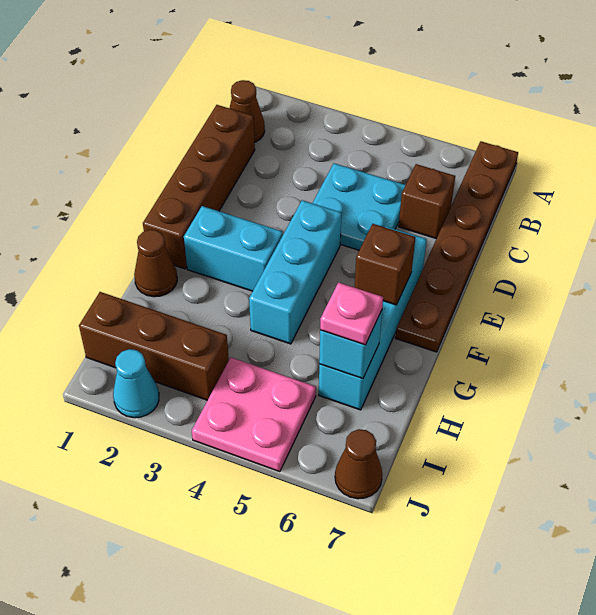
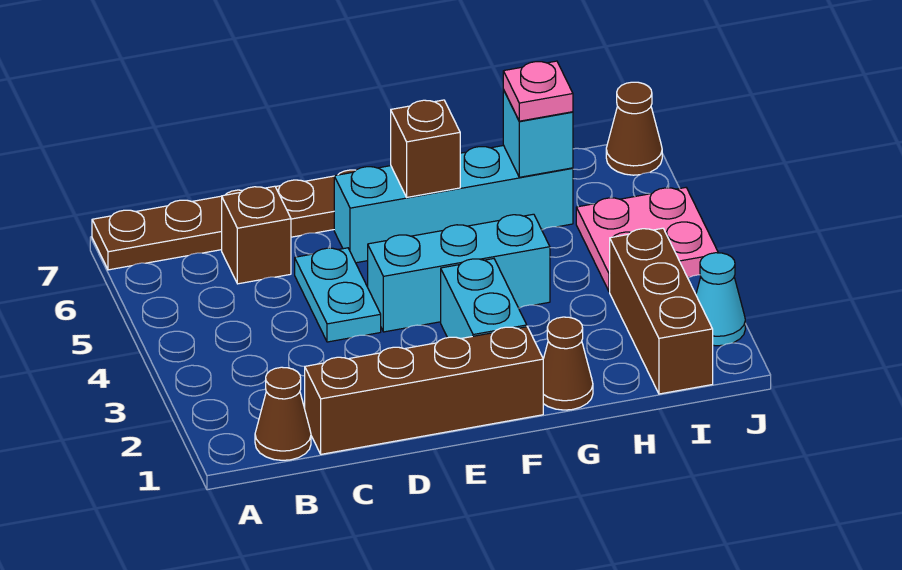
cyan plate C4:D5 level 1 -> cyan plate D4:D5 level 1

